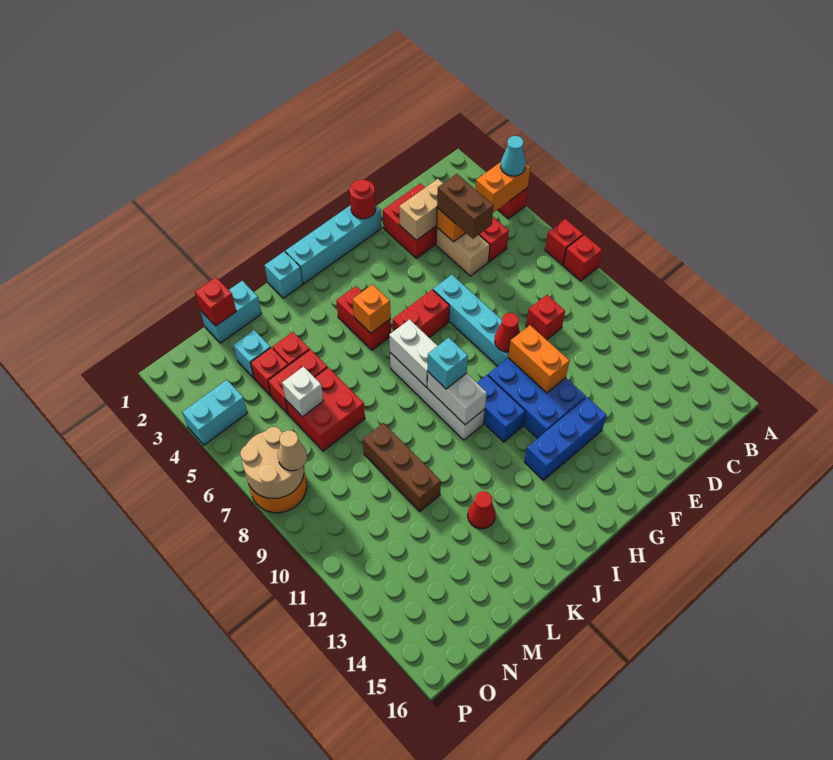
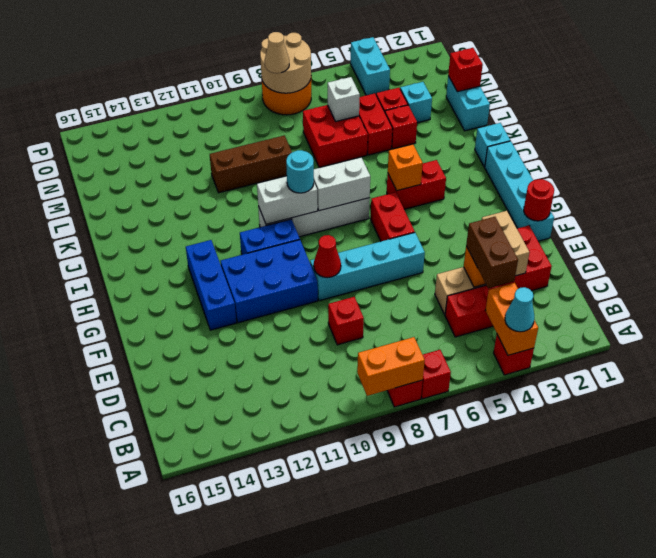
brown brick D4:D5 level 3 -> brown brick C4:D4 level 3
orange brick F10:F11 level 2 -> orange brick A8:A9 level 2
cyan brick I9 level 3 -> cyan round brick I9 level 3
red cone K13 level 1 -> none

